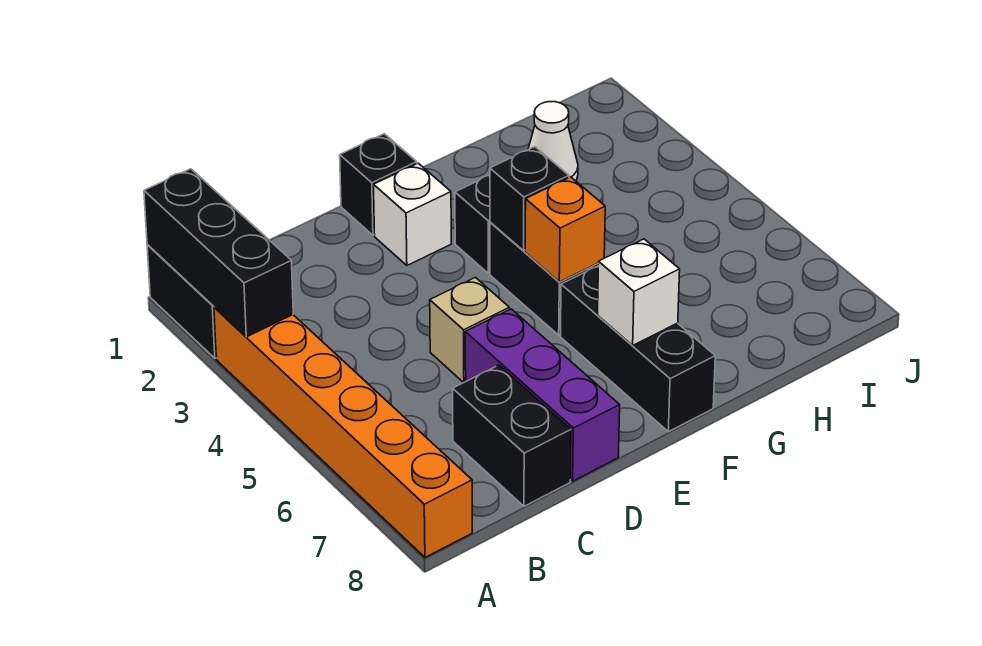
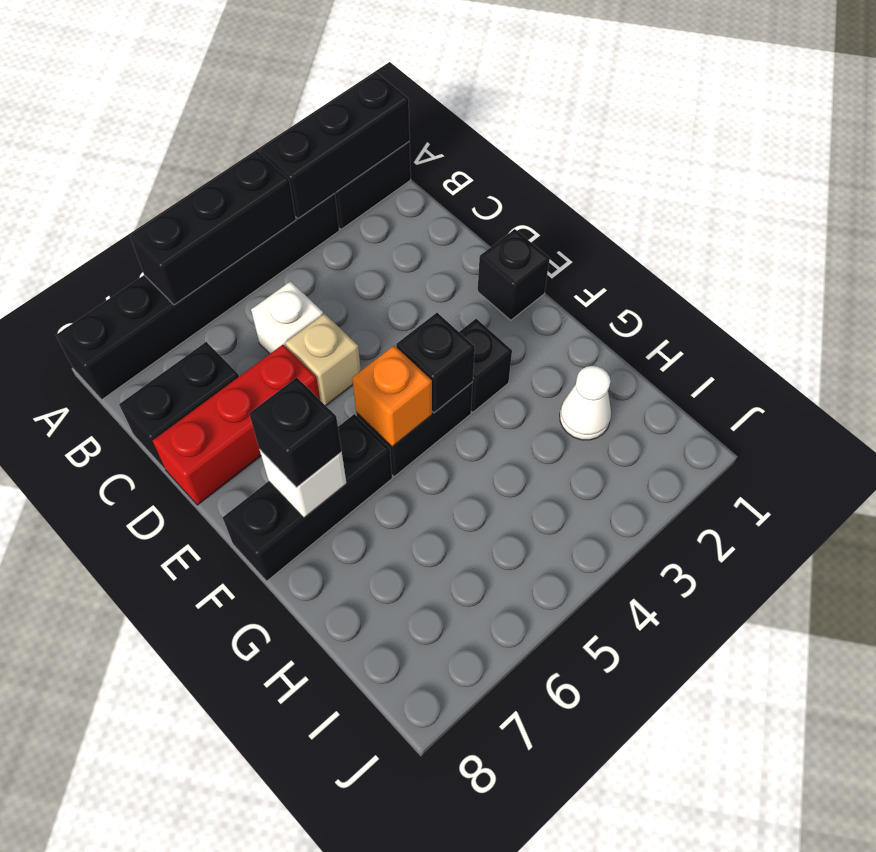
orange brick A3:A8 level 1 -> black brick A3:A8 level 1
none -> black brick A4:A6 level 2
purple brick D6:D8 level 1 -> red brick D6:D8 level 1
white brick E2 level 1 -> white brick C5 level 1
none -> black brick F7 level 3

